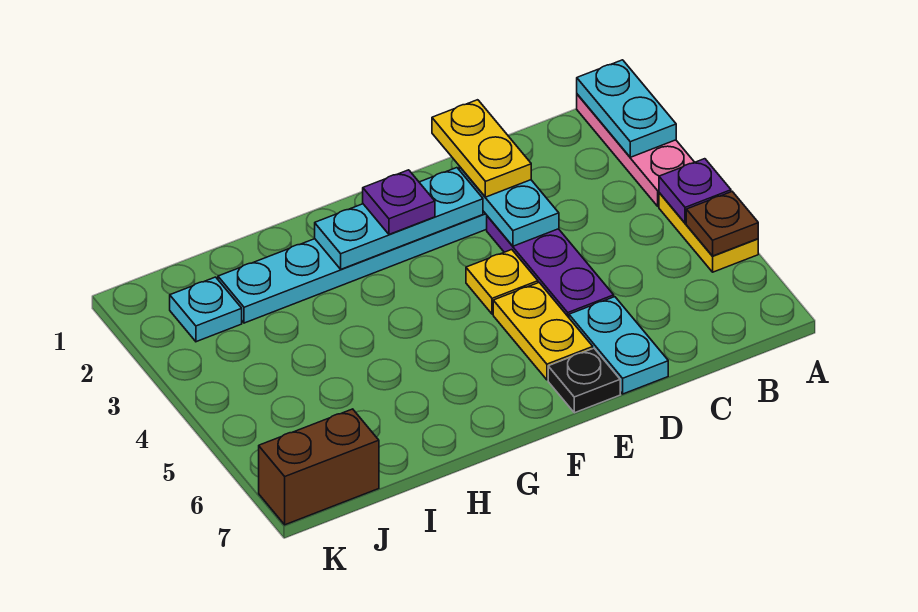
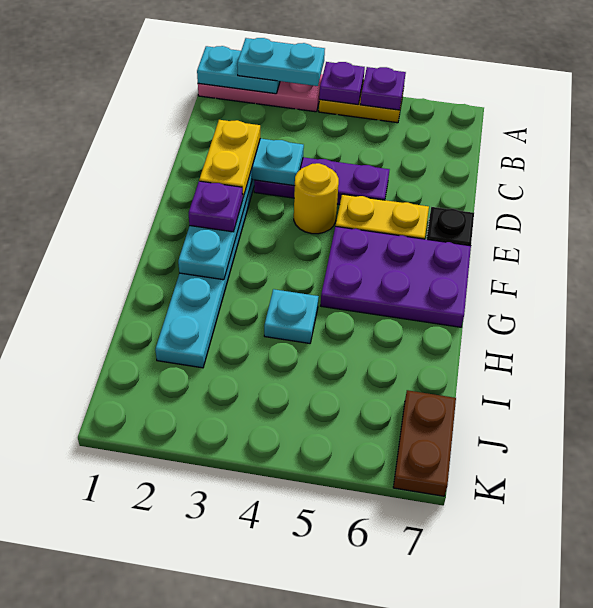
brown plate A5 level 2 -> purple plate A5 level 2
yellow plate D1:D2 level 3 -> yellow plate D2:E2 level 3
cyan plate D6:D7 level 1 -> cyan plate A2:A3 level 3
yellow plate E4 level 1 -> yellow round brick E4 level 1
none -> purple plate F5:G7 level 1
cyan plate J2 level 1 -> cyan plate H4 level 1
brown brick J7:K7 level 1 -> brown plate J7:K7 level 1

